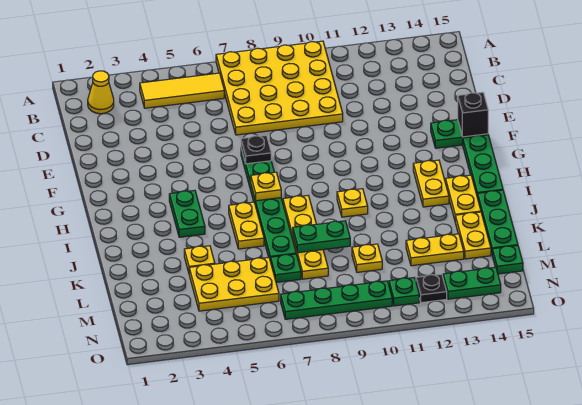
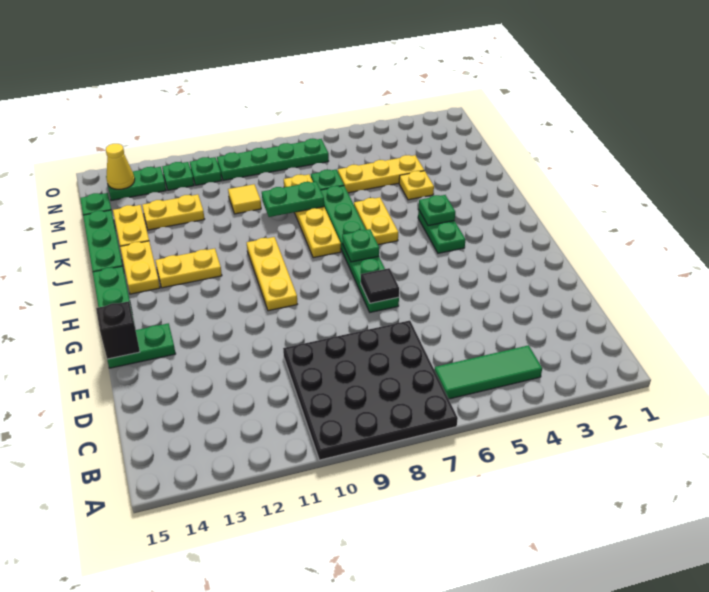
yellow plate A7:D10 level 1 -> black plate A7:D10 level 1
yellow cone B2 level 1 -> yellow cone N14 level 2
yellow tile B4:B6 level 1 -> green tile B4:B6 level 1
black plate F7 level 2 -> black tile F7 level 2
yellow plate H7 level 2 -> green plate H7 level 2
yellow plate H13:I13 level 1 -> yellow plate I12:I13 level 1
none -> green plate I4 level 2
yellow plate I10 level 1 -> yellow plate G10:I10 level 1
yellow plate L4:M6 level 1 -> yellow plate L4:L6 level 1
yellow plate L10 level 1 -> yellow tile L10 level 1
black plate N12 level 1 -> green plate N12 level 1

